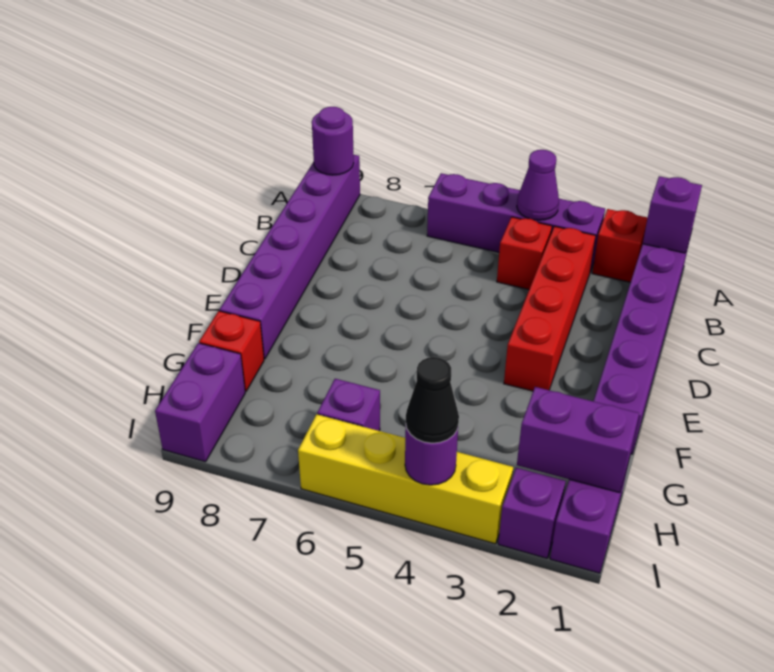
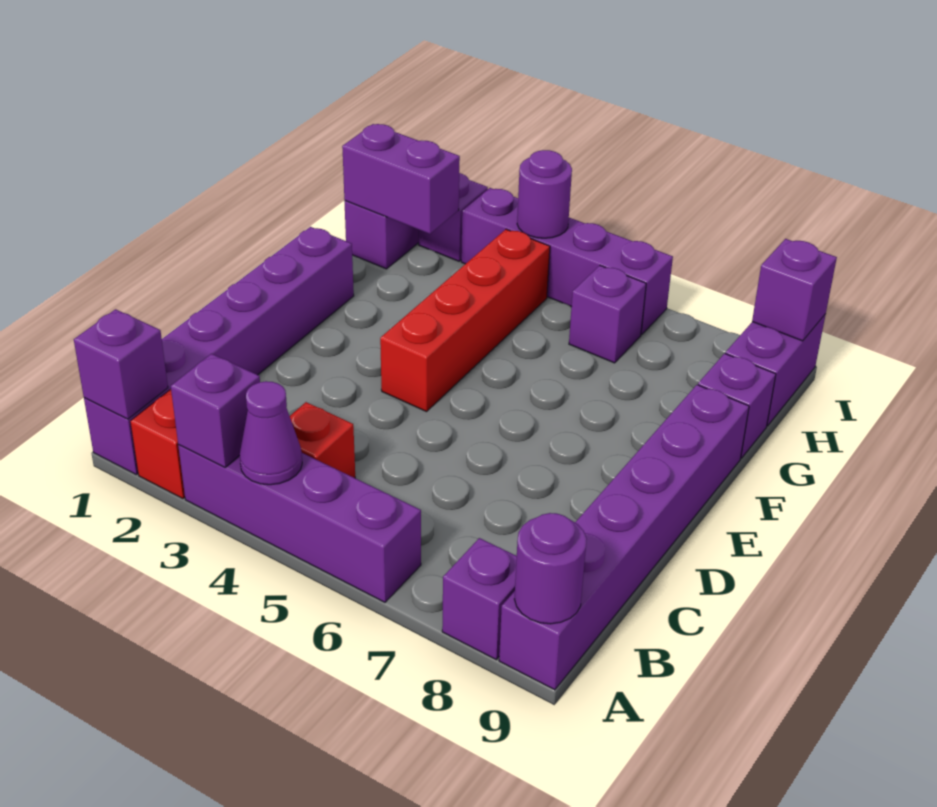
none -> purple brick A3 level 2
none -> purple brick A8 level 1
red brick B3:E3 level 1 -> red brick E4:H4 level 1
red brick G9 level 1 -> purple brick G9 level 1
yellow brick I3:I6 level 1 -> purple brick I3:I6 level 1
black cone I4 level 3 -> none
none -> purple brick I9 level 2

